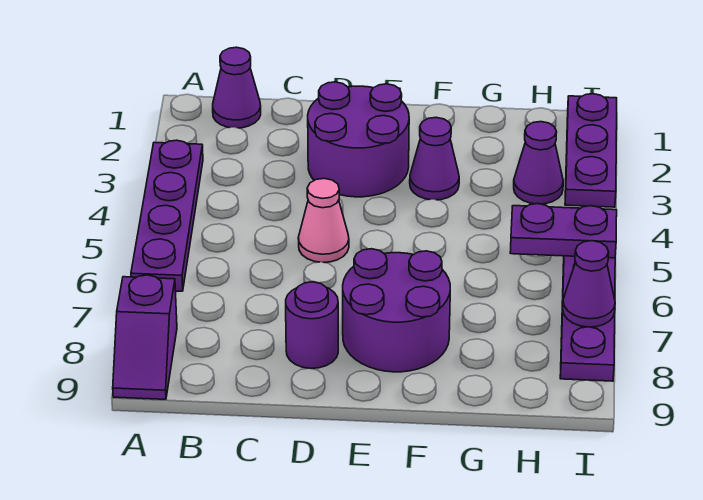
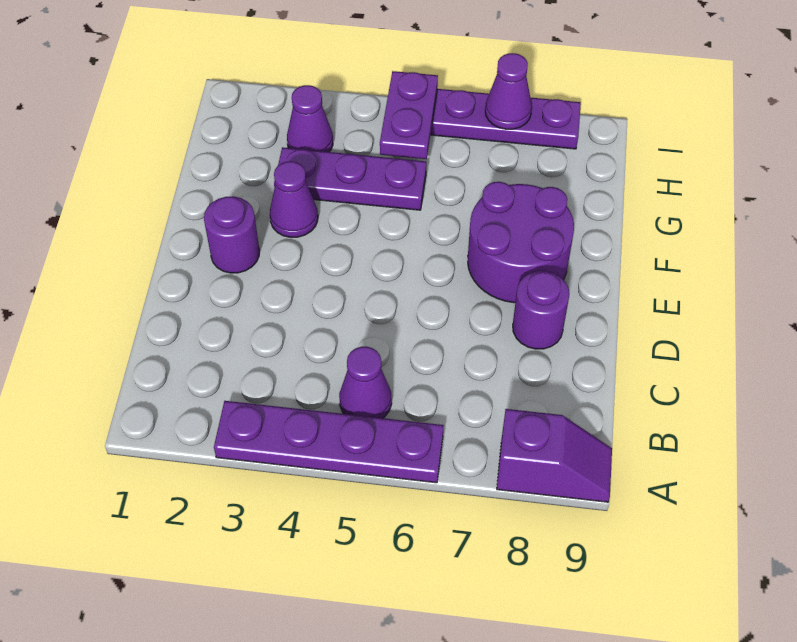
purple cone B1 level 1 -> purple cone B5 level 1
purple round brick D2:E3 level 1 -> purple round brick E2 level 1
pink cone D5 level 1 -> none
purple plate I1:I3 level 1 -> purple plate G3:G5 level 1

